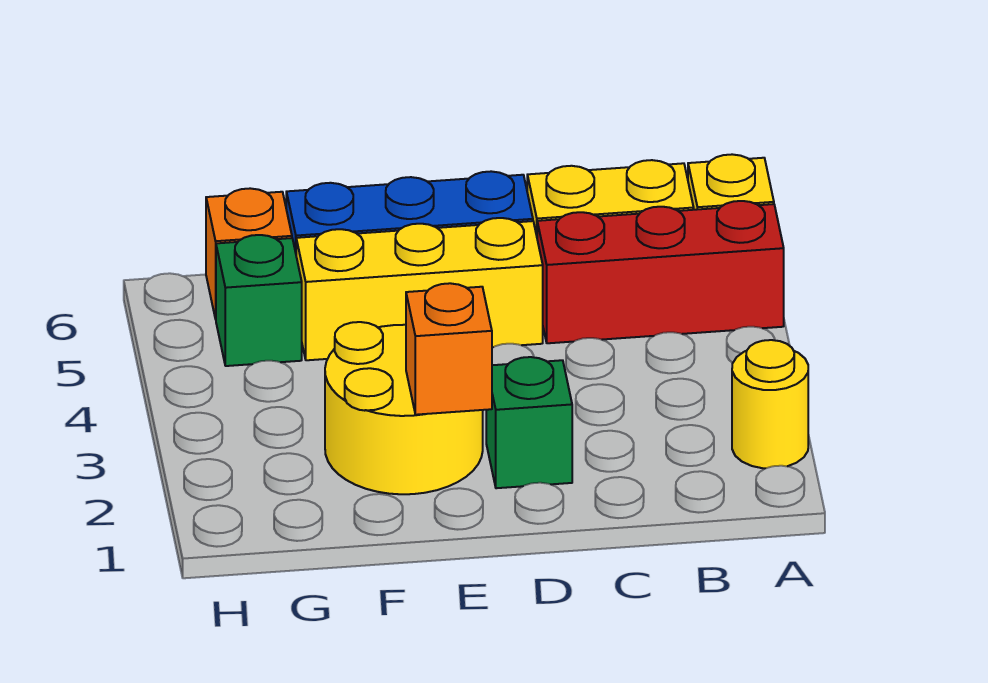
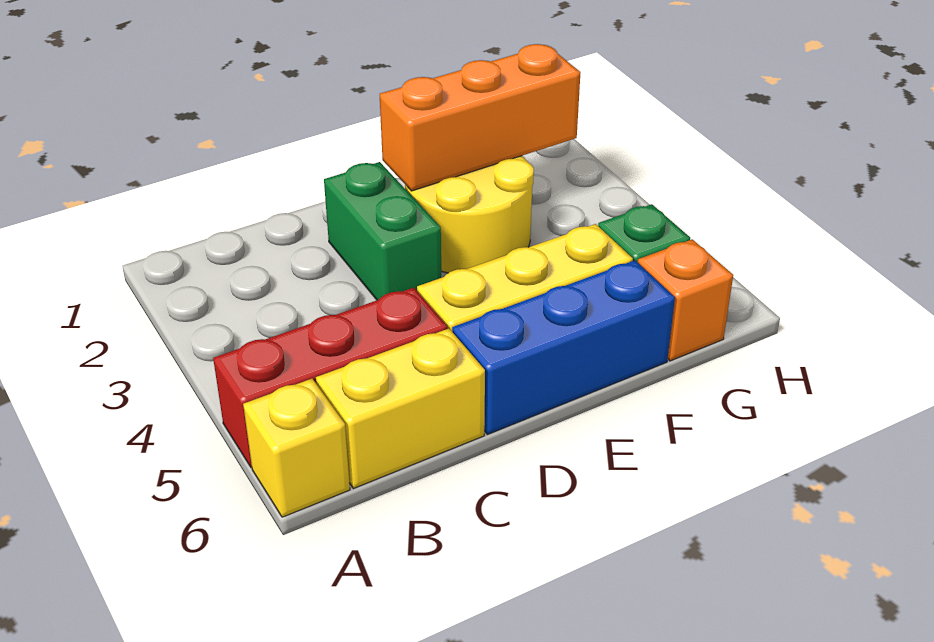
yellow round brick A2 level 1 -> none
green brick D2 level 1 -> green brick D2:D3 level 1
orange brick E2 level 2 -> orange brick E2:G2 level 2

